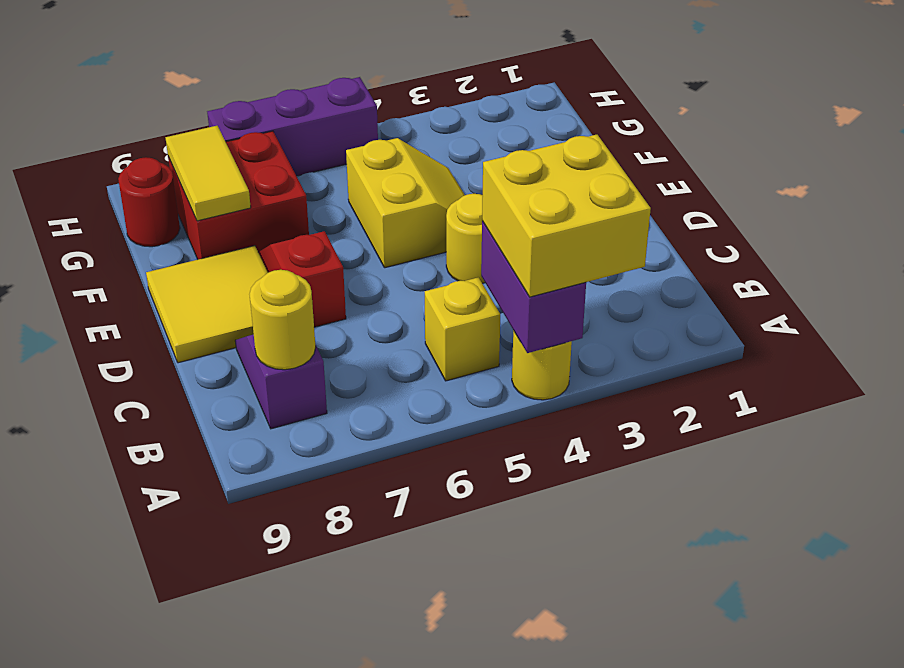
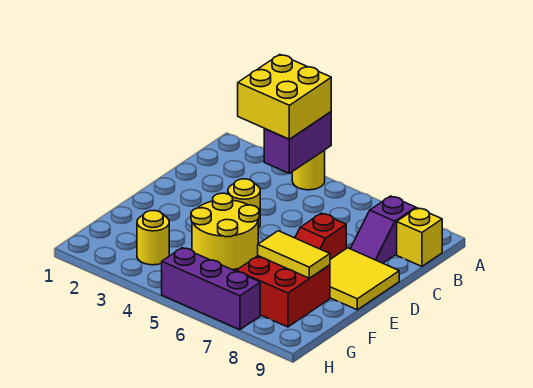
yellow brick B5 level 1 -> yellow brick B9 level 1
yellow round brick B8 level 2 -> yellow round brick G3 level 1
yellow slope E4:F5 level 1 top 5 -> yellow round brick E4:F5 level 1
yellow tile F8:G8 level 2 -> yellow tile F7:F8 level 2
red round brick G9 level 1 -> none

